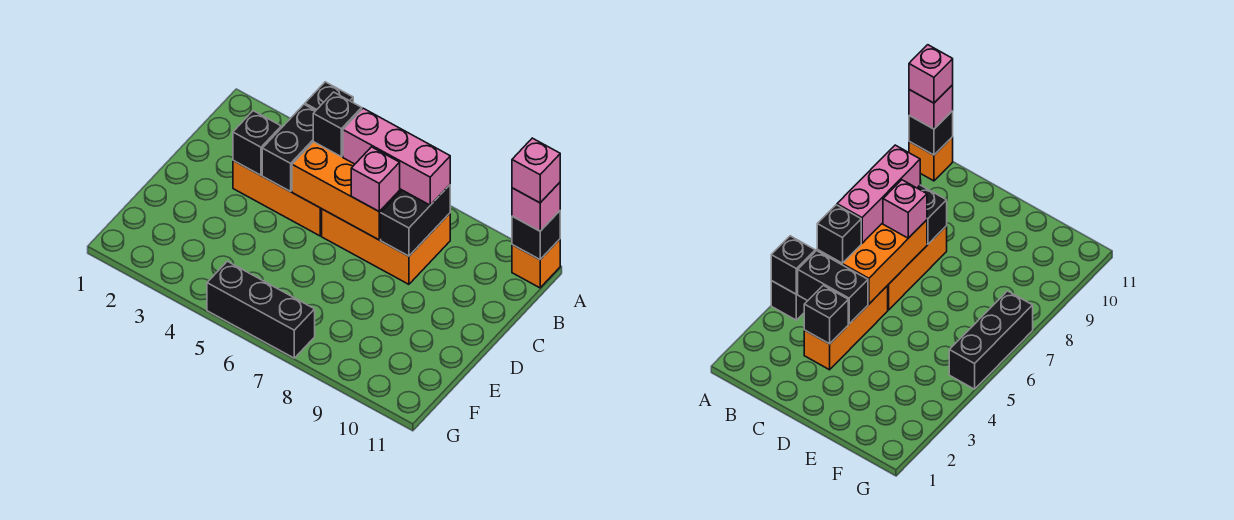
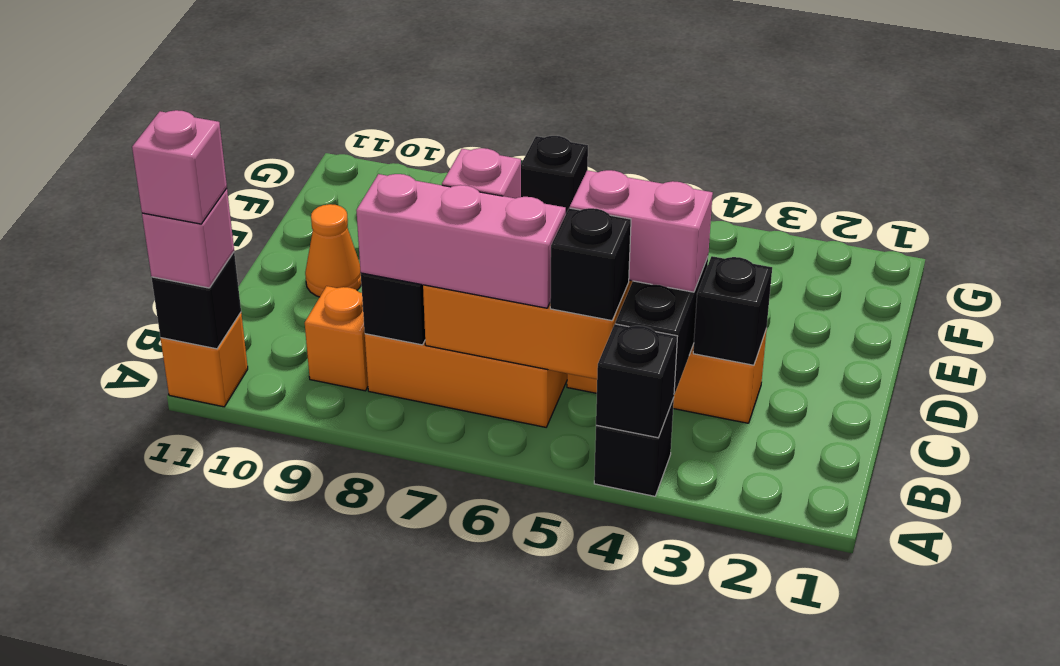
none -> orange brick B9 level 1
none -> pink brick C4:C5 level 3
none -> orange cone D10 level 1
black brick G5:G7 level 1 -> black brick G7 level 1

